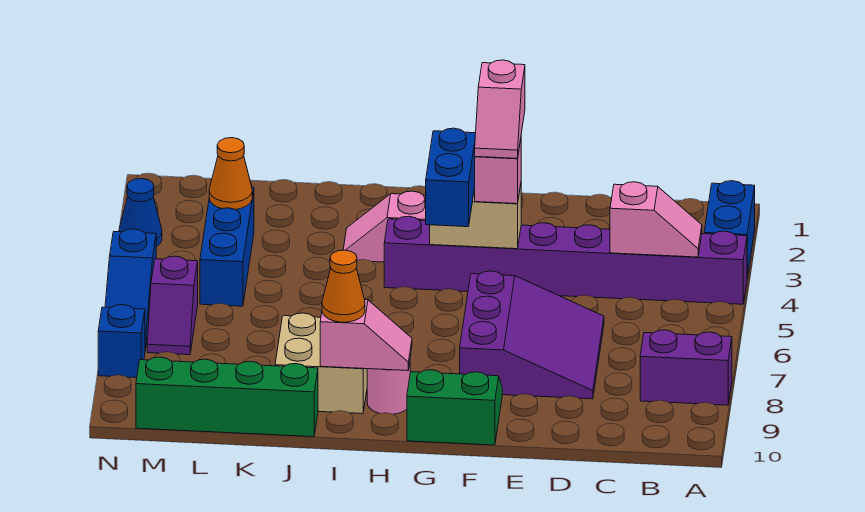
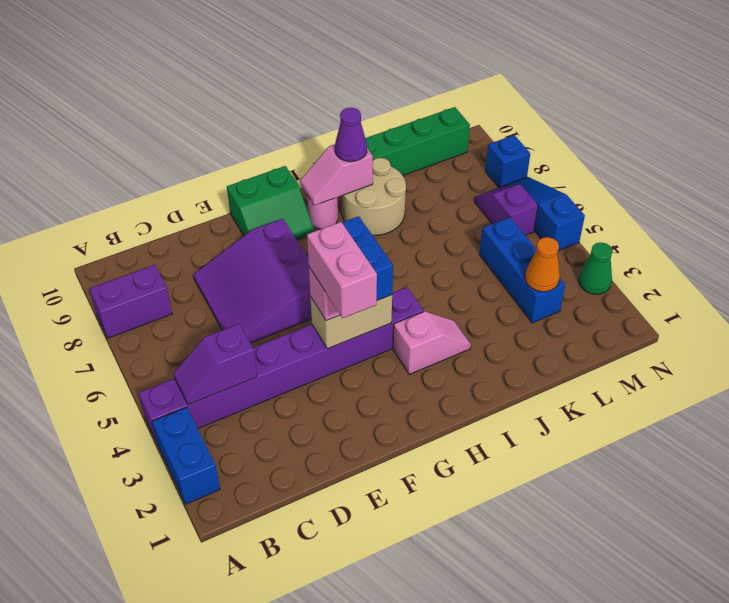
pink slope B4:C4 level 2 top C -> purple slope B4:C4 level 2 top C
pink slope F3:F4 level 4 top 3 -> pink brick F3:F4 level 4
tan brick I8:J9 level 1 -> tan round brick I8:J9 level 1
orange cone I9 level 3 -> purple cone I9 level 3
blue cone N3 level 1 -> green cone N3 level 1

